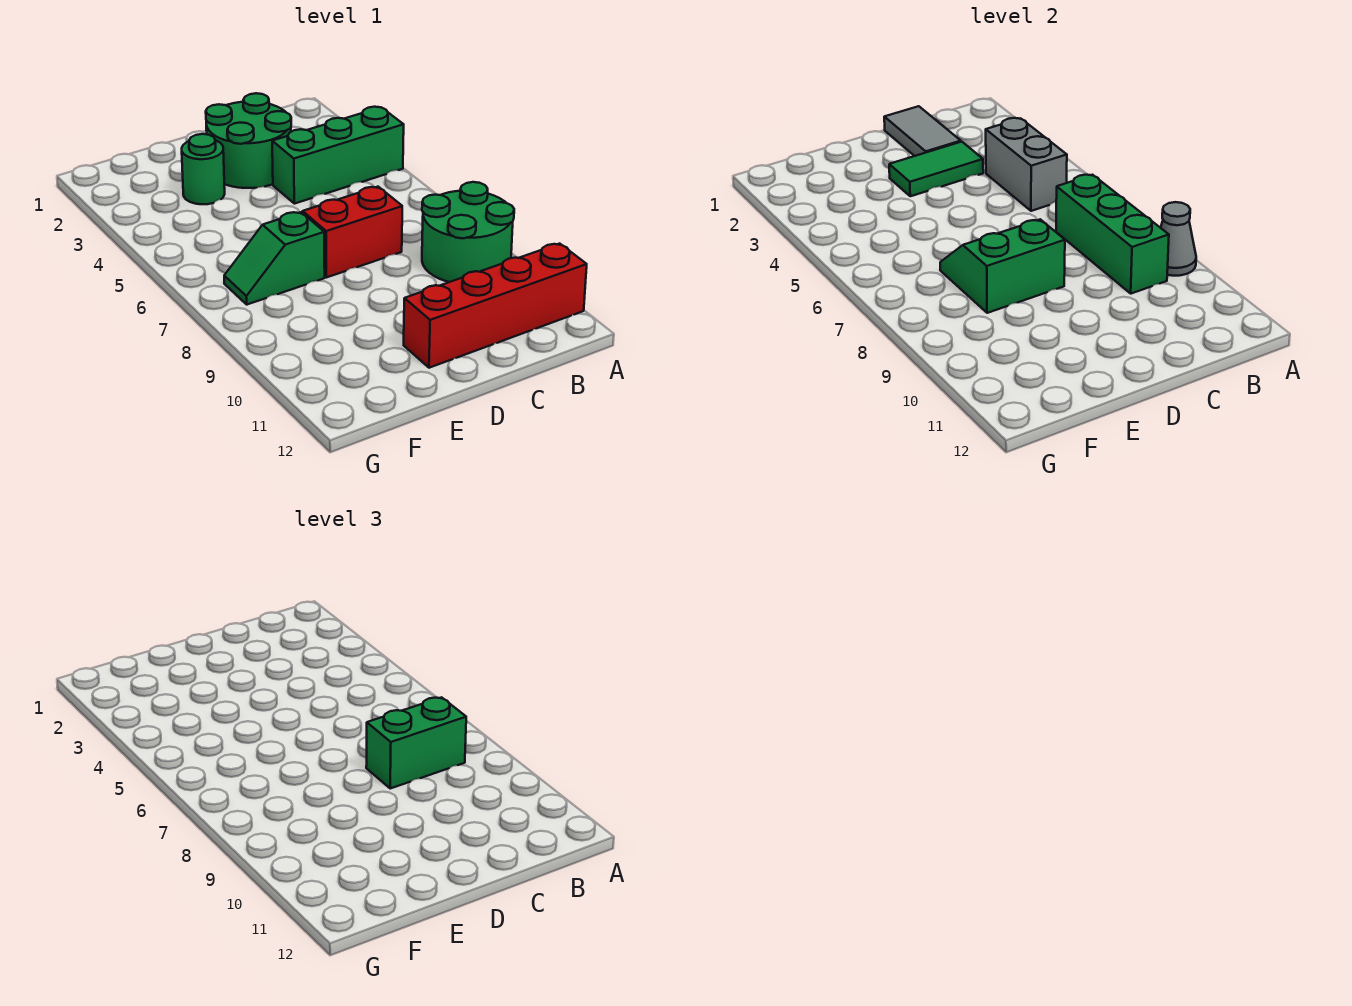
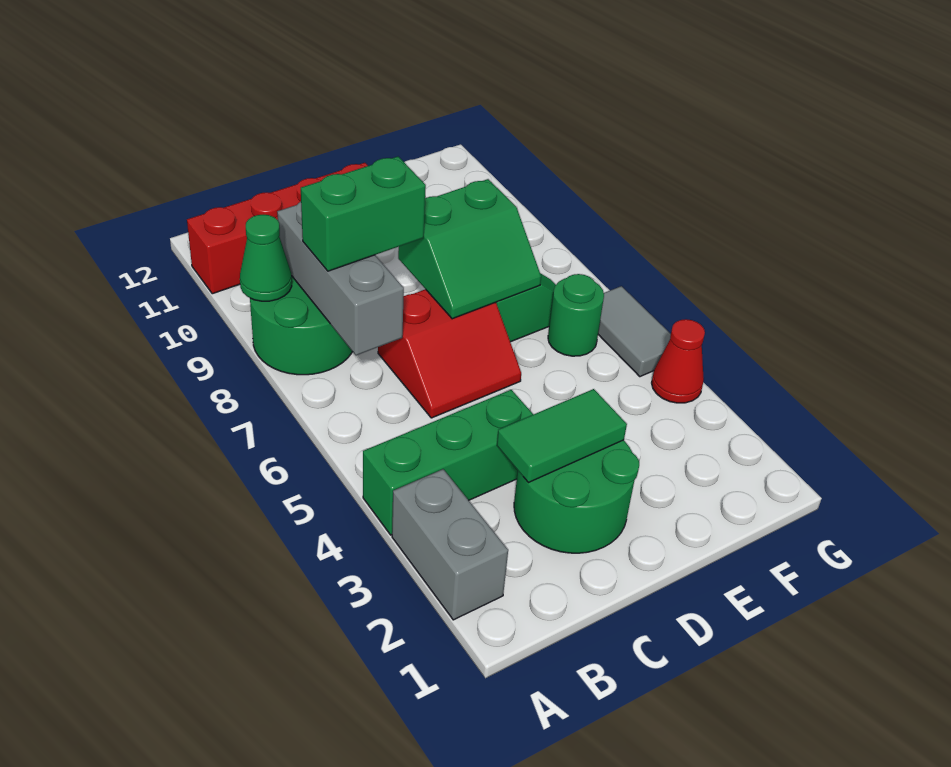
grey cone A9 level 2 -> green cone A9 level 2
grey brick B4:B5 level 2 -> grey brick A2:A3 level 1
green brick B7:B9 level 2 -> grey brick B7:B9 level 2
grey tile C1:C2 level 2 -> grey tile G5:G6 level 1
green round brick E3 level 1 -> green round brick F6 level 1
none -> red cone G4 level 1

